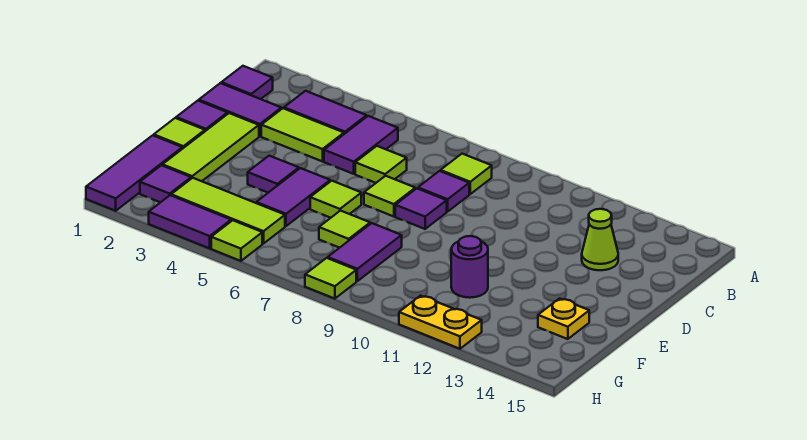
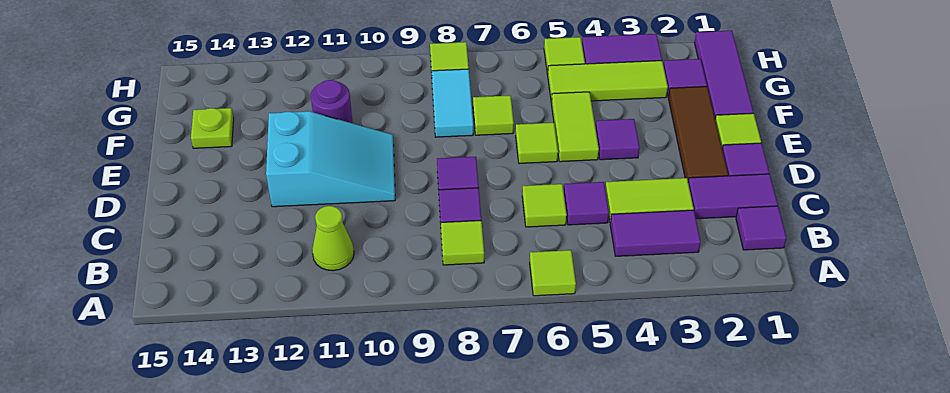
purple tile B5:C5 level 1 -> purple tile C5 level 1
lime cone C13 level 1 -> lime cone B11 level 1
lime tile D2:F2 level 1 -> brown tile D2:F2 level 1
lime tile D7 level 1 -> lime tile A6 level 1
none -> cyan slope D10:E12 level 1 top 12
purple tile E5:F5 level 1 -> lime tile E5:F5 level 1
purple tile F8:G8 level 1 -> cyan tile F8:G8 level 1
yellow plate F14 level 1 -> lime plate F14 level 1
yellow plate H11:H12 level 1 -> none

